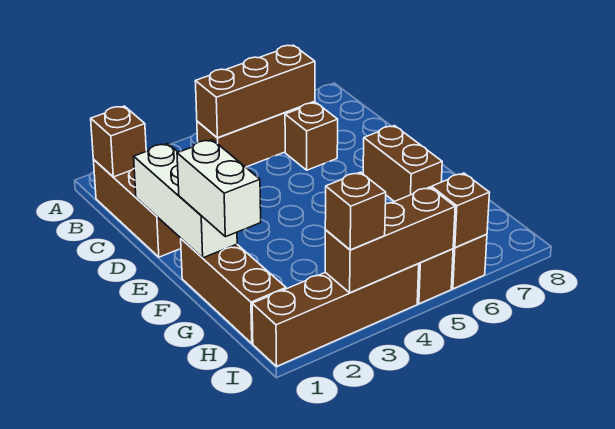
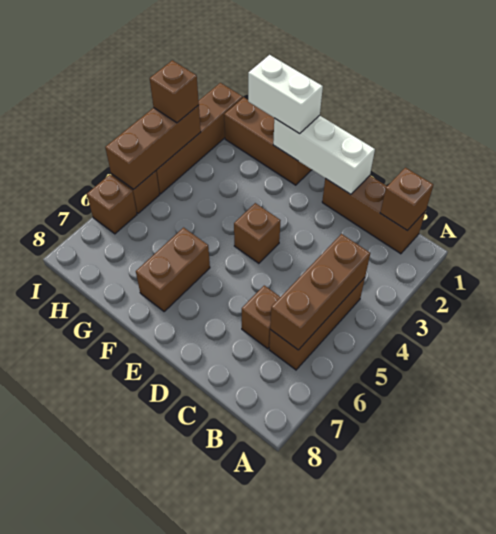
brown brick E7:F7 level 1 -> brown brick F6:F7 level 1
brown brick I6 level 2 -> brown brick E4 level 1

